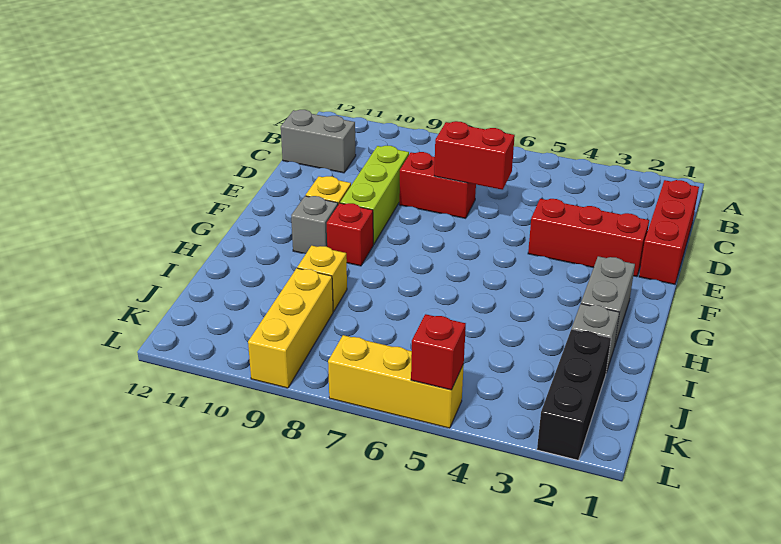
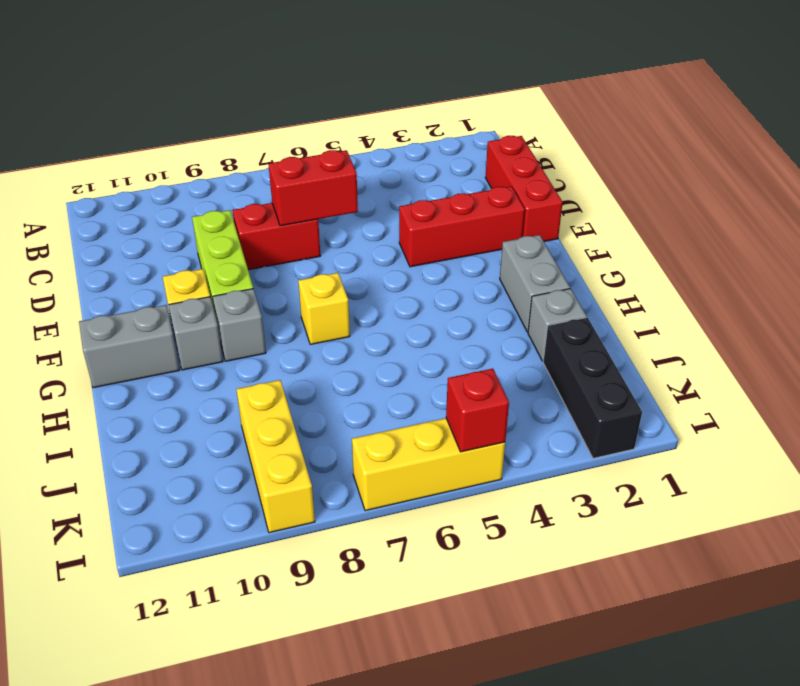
grey brick C11:C12 level 1 -> grey brick G11:G12 level 1
red brick G9 level 1 -> grey brick G9 level 1
yellow brick I9 level 1 -> yellow brick G7 level 1

